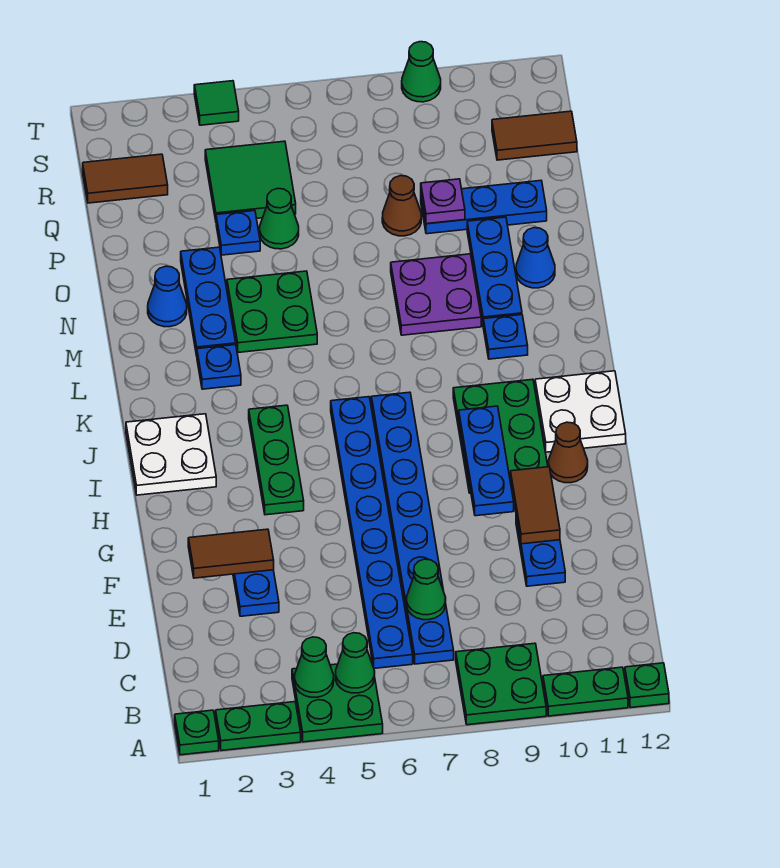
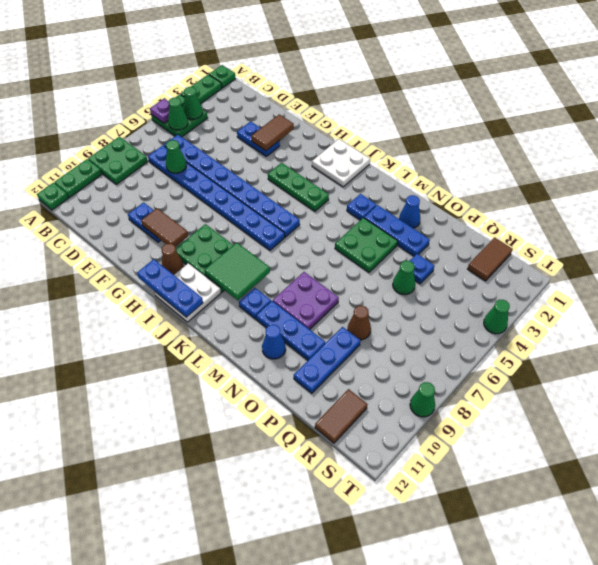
blue plate G9:I9 level 2 -> blue plate H12:J12 level 2
purple plate P9 level 2 -> purple plate A5 level 2
green tile Q4:R5 level 1 -> green tile J9:K10 level 2
green tile T4 level 1 -> green cone T4 level 1

